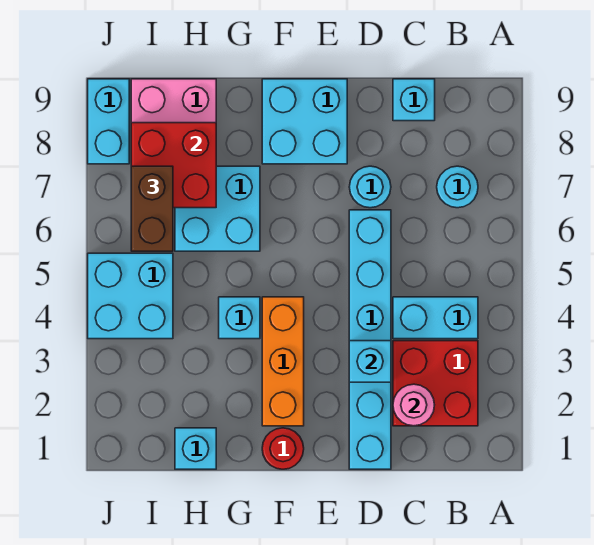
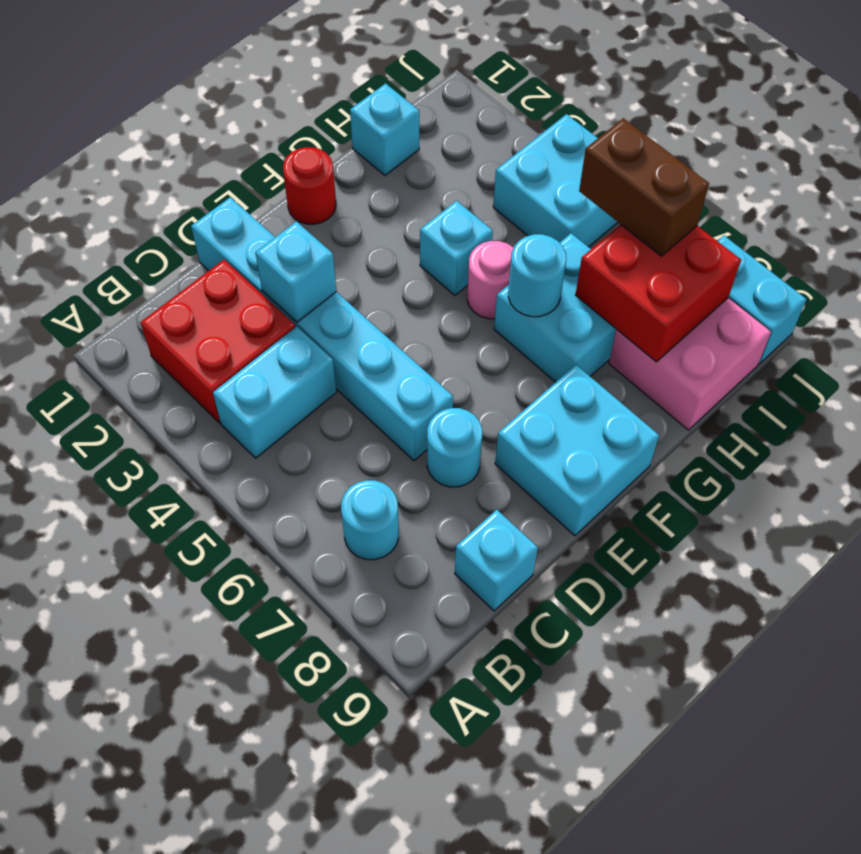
pink round brick C2 level 2 -> pink round brick G5 level 1
orange brick F2:F4 level 1 -> none
none -> cyan round brick G6 level 2

